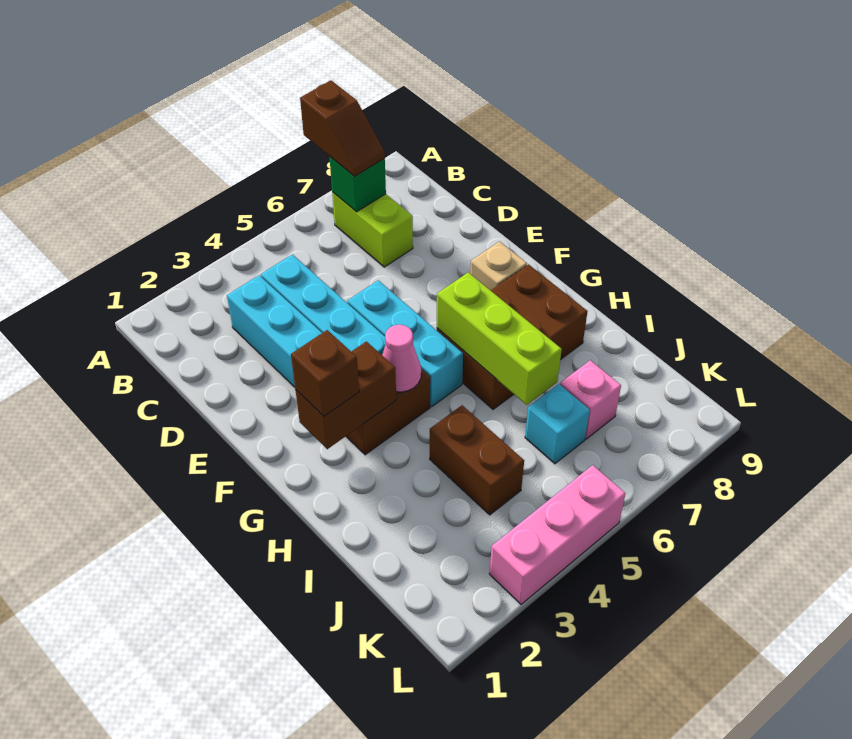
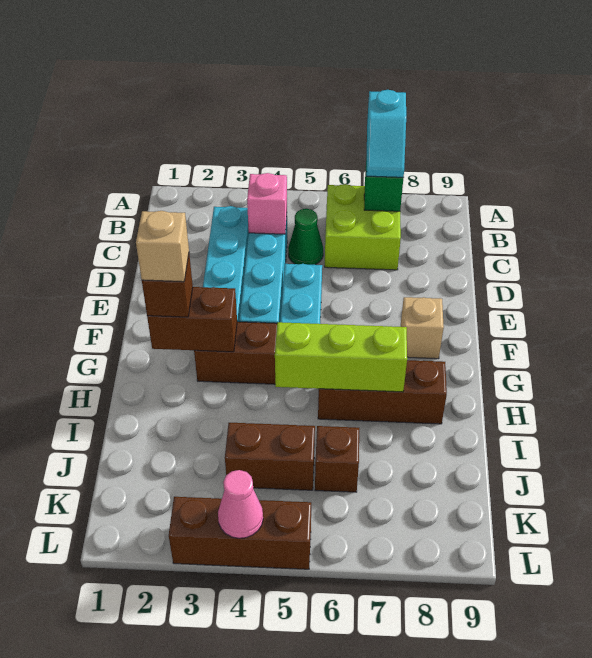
brown slope A7:B7 level 3 top A -> cyan slope A7:B7 level 3 top A
lime brick B7:C7 level 1 -> lime brick B6:C7 level 1
none -> green cone C5 level 1
none -> tan brick G2 level 4
pink cone G4 level 2 -> pink cone L4 level 2
brown brick G6:H8 level 1 -> brown brick H6:H8 level 1
lime brick G6:I6 level 2 -> lime brick H5:H7 level 2
brown brick I4:J4 level 1 -> brown brick J4:J5 level 1
cyan brick J6 level 1 -> brown brick J6 level 1
pink brick J7 level 1 -> pink brick C4 level 2
pink brick L3:L5 level 1 -> brown brick L3:L5 level 1

